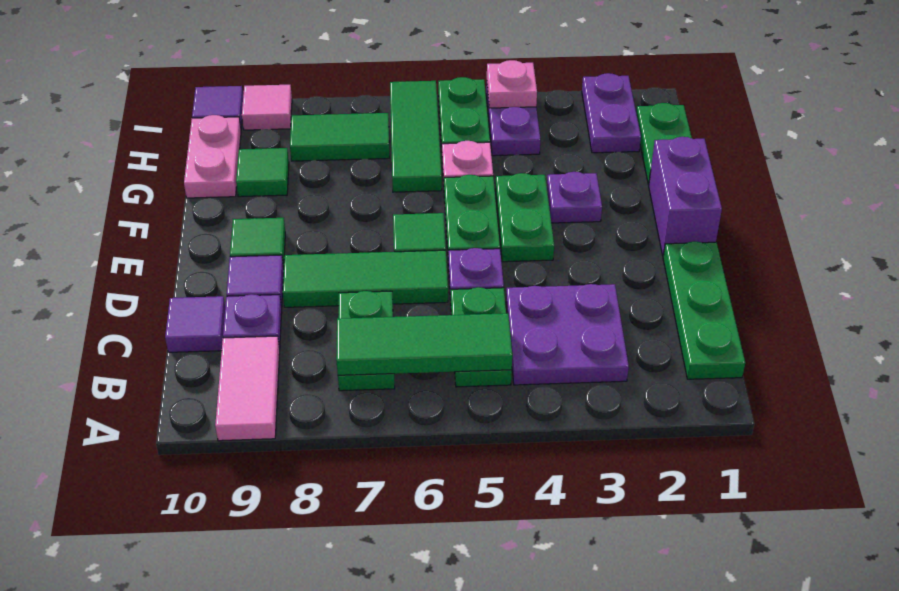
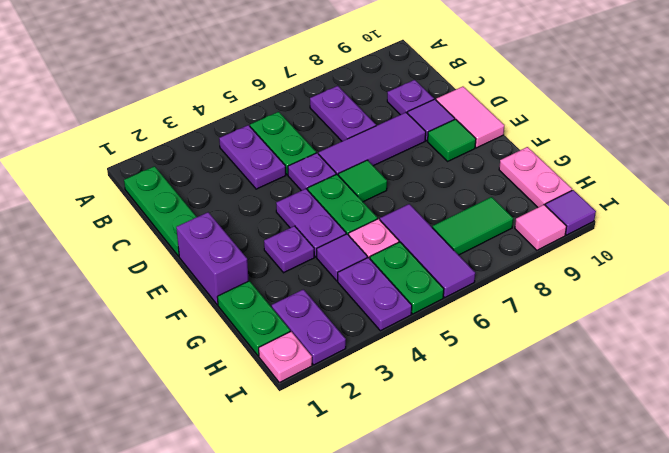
pink tile A9:B9 level 1 -> pink tile D10:E10 level 1
purple plate B3:C4 level 1 -> purple plate B4:C4 level 1
green tile B5:B7 level 2 -> none
green plate B7:C7 level 1 -> purple plate B7:C7 level 1
purple tile C10 level 1 -> purple tile G4 level 1
green tile D6:D8 level 1 -> purple tile D6:D8 level 1
green plate E4:F4 level 1 -> purple plate E4:F4 level 1
green tile G6:I6 level 1 -> purple tile G6:I6 level 1
green tile G9 level 1 -> none
pink plate I4 level 2 -> pink plate I1 level 1

